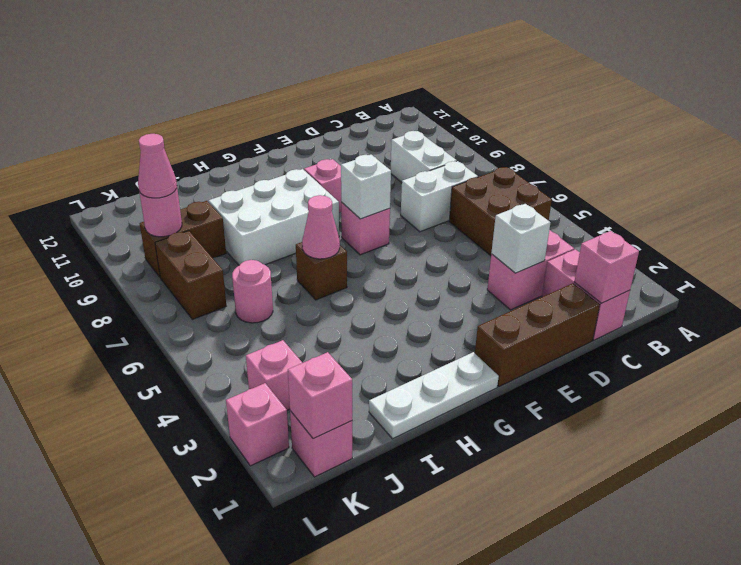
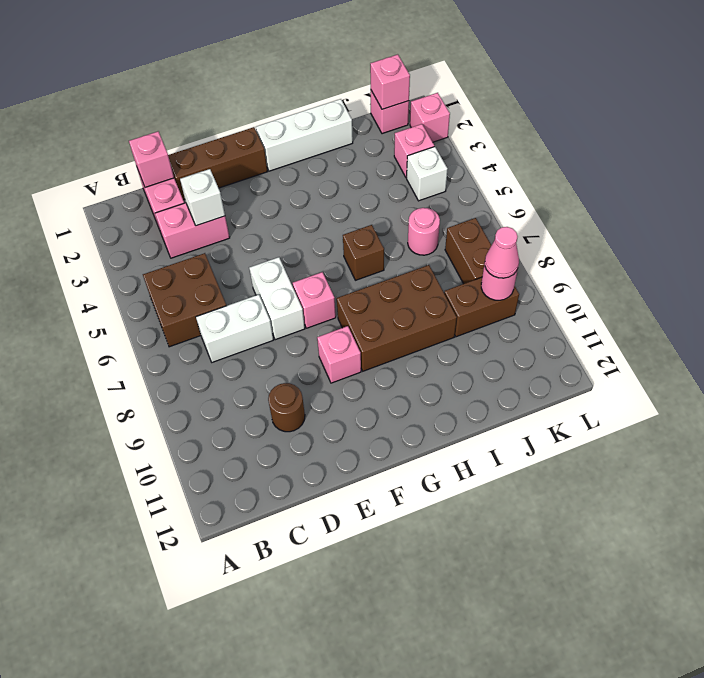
white brick C8:C9 level 1 -> white brick E6:E7 level 1
none -> brown round brick D10 level 1
white brick F7 level 2 -> white brick K4 level 1
white plate G1:I1 level 1 -> white brick G1:I1 level 1
white brick G8:I9 level 1 -> brown brick G8:I9 level 1
pink cone H6 level 2 -> none

